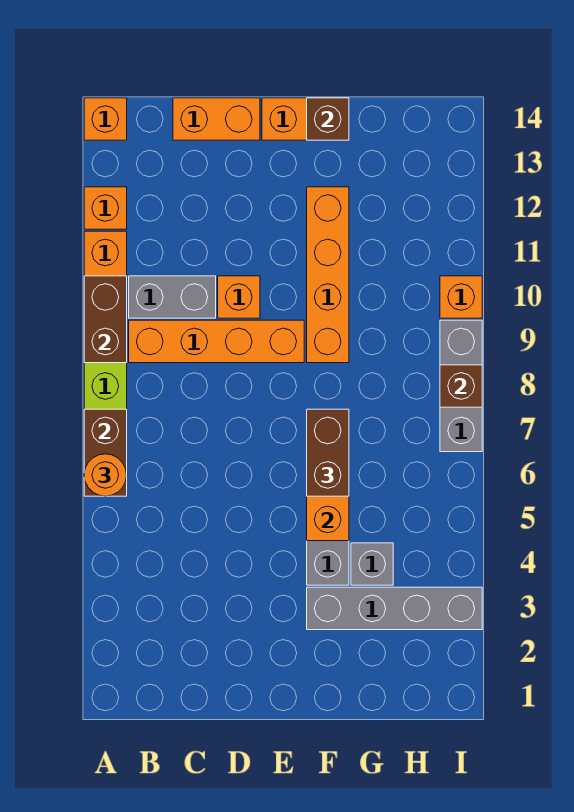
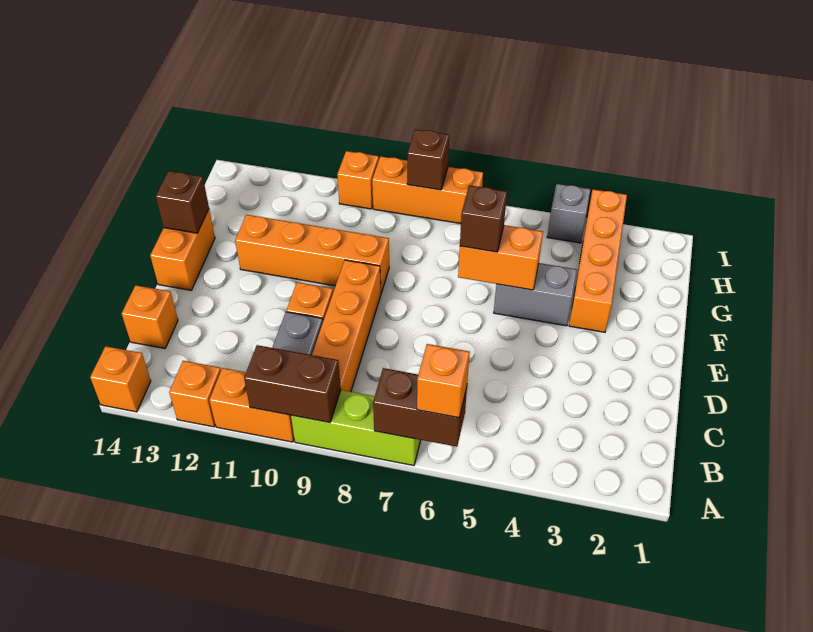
orange round brick A6 level 3 -> orange brick A6 level 3
orange brick C14:D14 level 1 -> orange brick C14 level 1
grey brick F3:I3 level 1 -> orange brick F3:I3 level 1
brown brick F6:F7 level 3 -> brown brick F6 level 3
grey brick G4 level 1 -> grey brick I4 level 1
grey brick I7:I9 level 1 -> orange brick I7:I9 level 1

